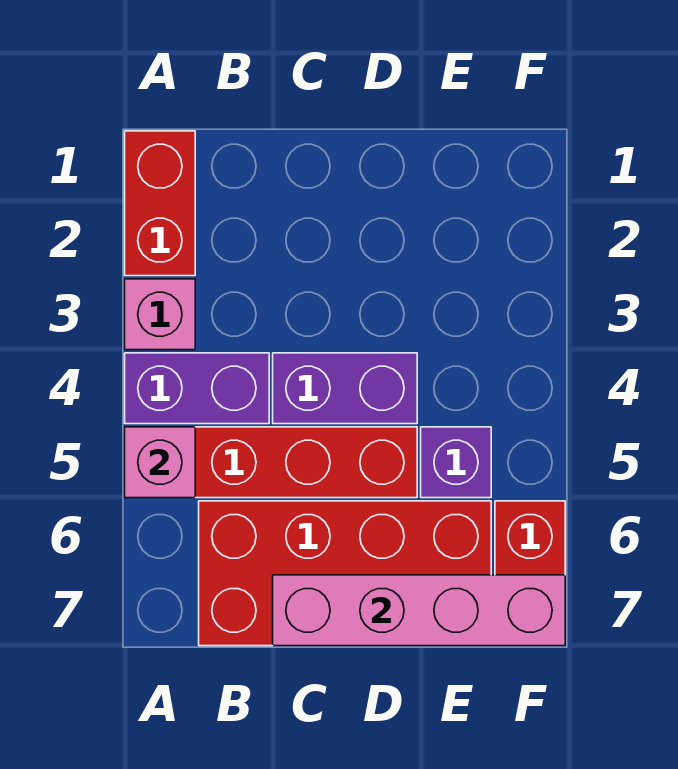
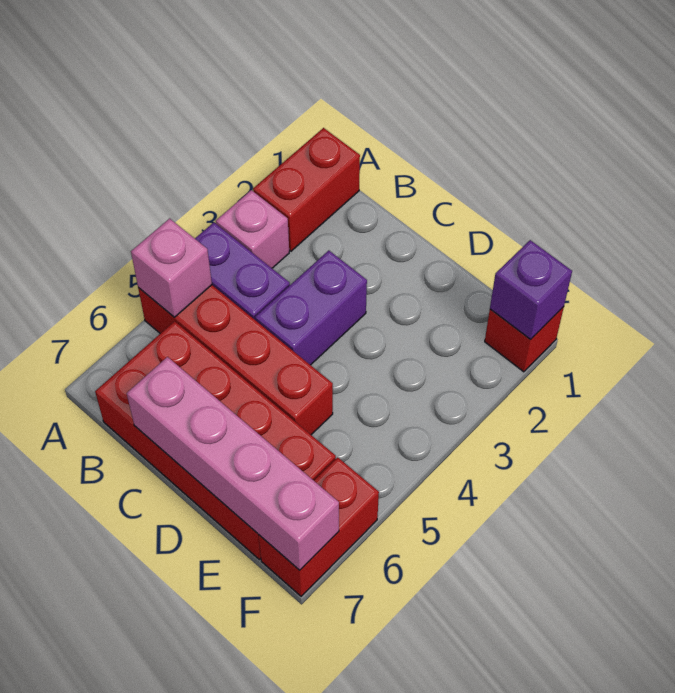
purple brick C4:D4 level 1 -> purple brick C3:C4 level 1
purple brick E5 level 1 -> purple brick F1 level 2
none -> red brick F1 level 1

